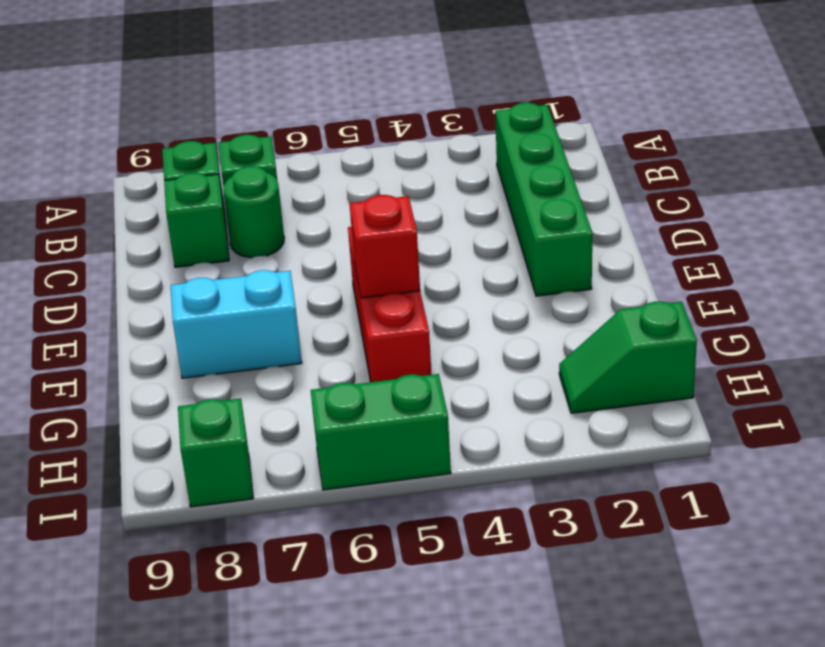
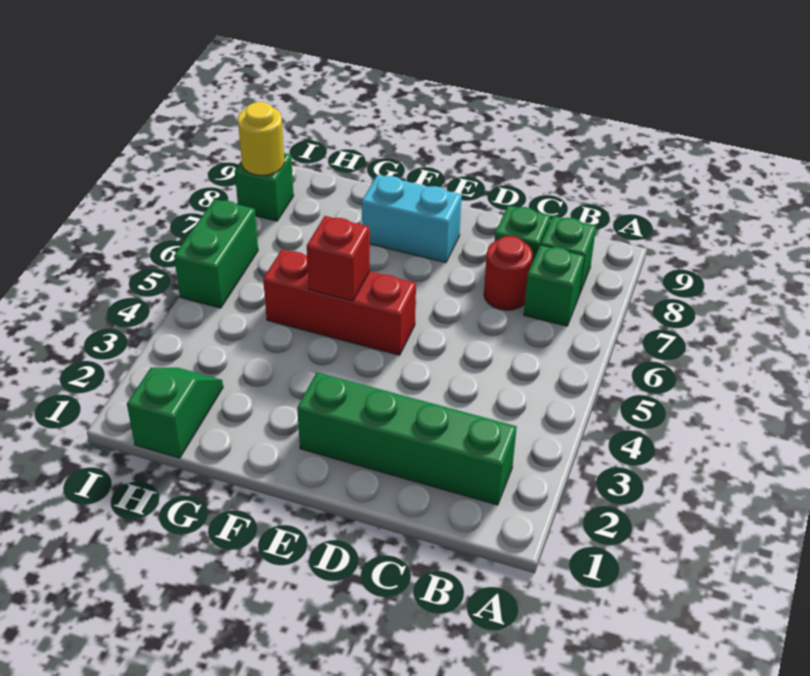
green round brick C7 level 1 -> red round brick C7 level 1
cyan brick F7:F8 level 1 -> cyan brick E8:F8 level 1
none -> yellow round brick I8 level 2

